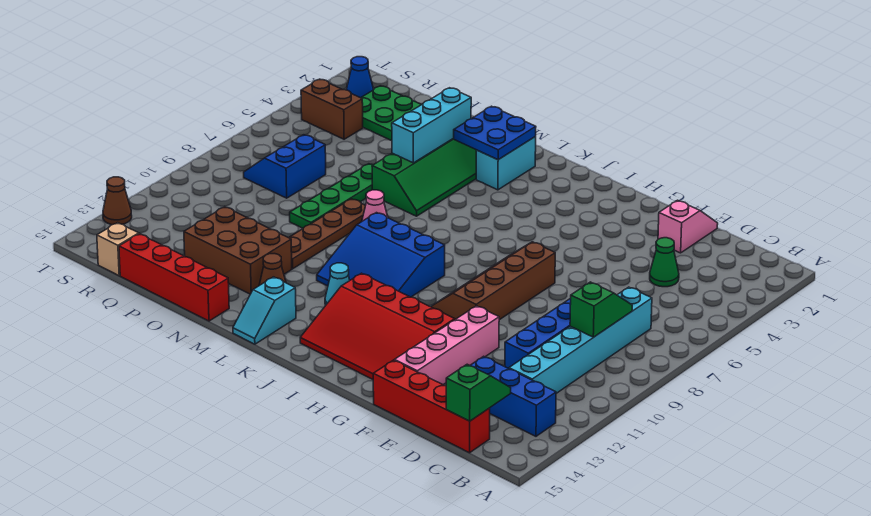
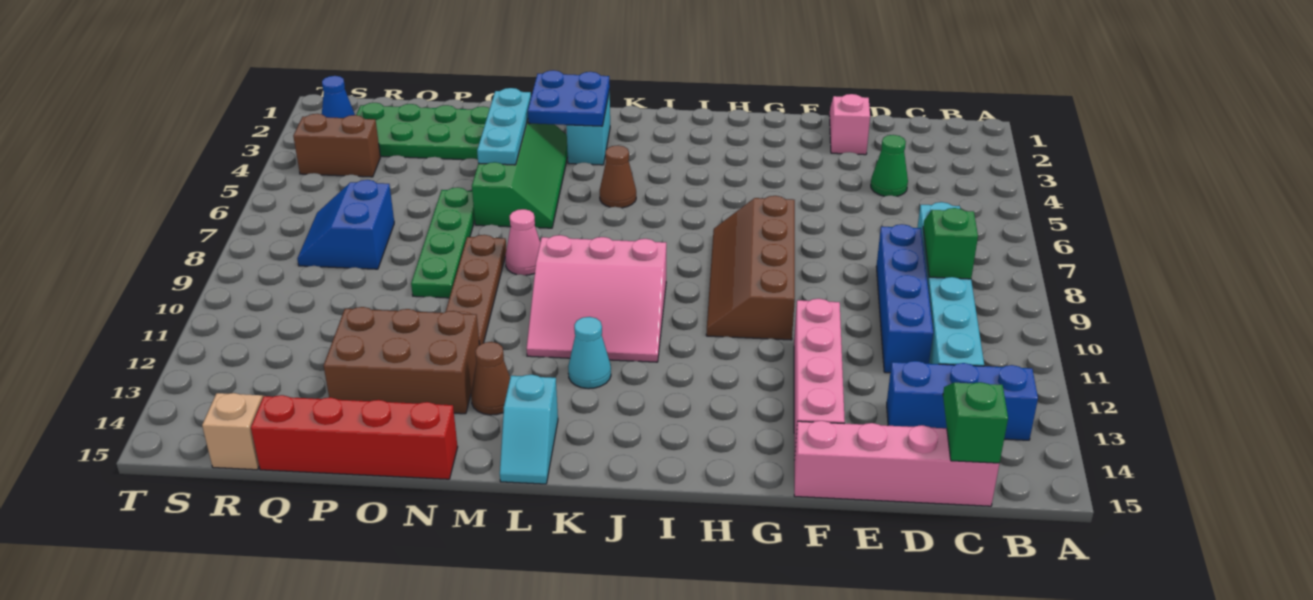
red brick C15:F15 level 1 -> pink brick C15:F15 level 1
red slope G12:J14 level 1 top 12 -> none
blue slope J9:L11 level 1 top 9 -> pink slope J9:L11 level 1 top 9
cyan brick N3:N5 level 2 -> cyan plate N3:N5 level 2
brown cone T13 level 1 -> brown cone K5 level 1

